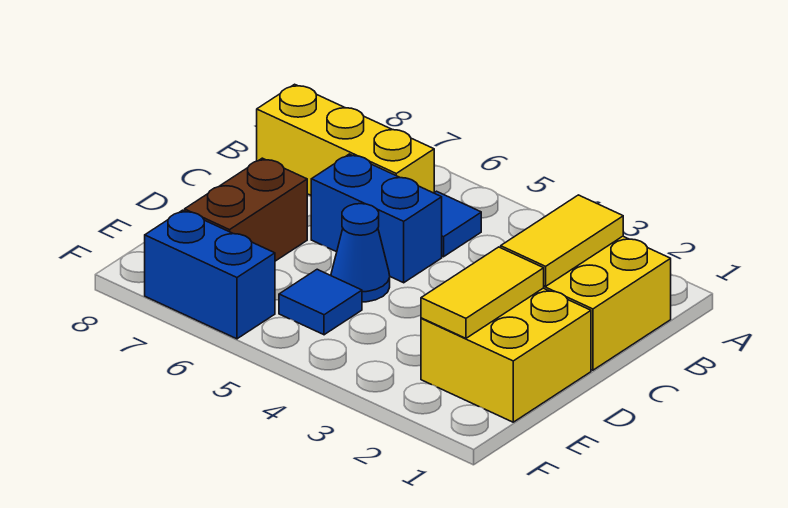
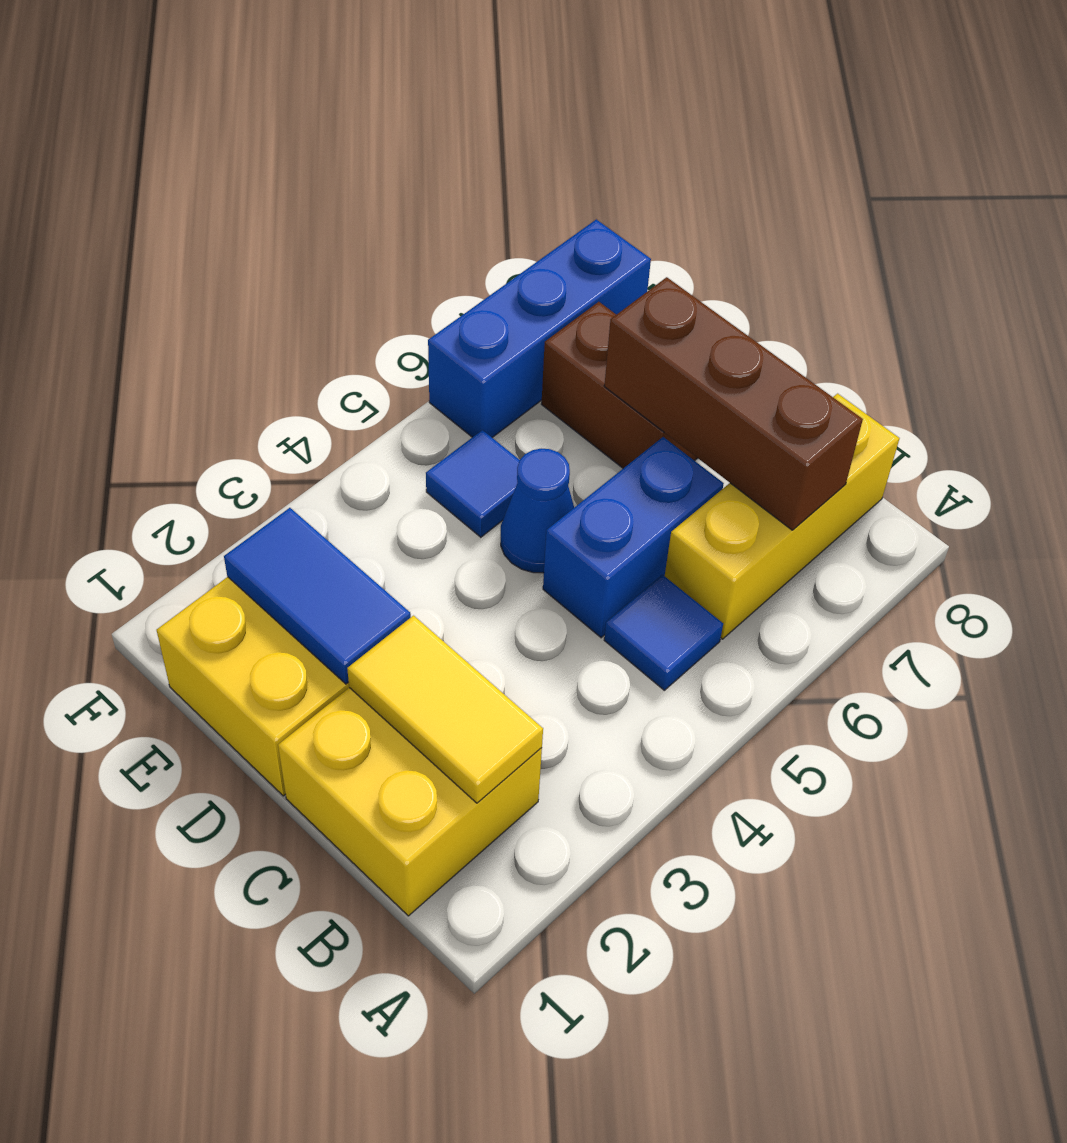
none -> brown brick B7:D7 level 2
yellow tile D2:E2 level 2 -> blue tile D2:E2 level 2
blue brick F6:F7 level 1 -> blue brick F6:F8 level 1

